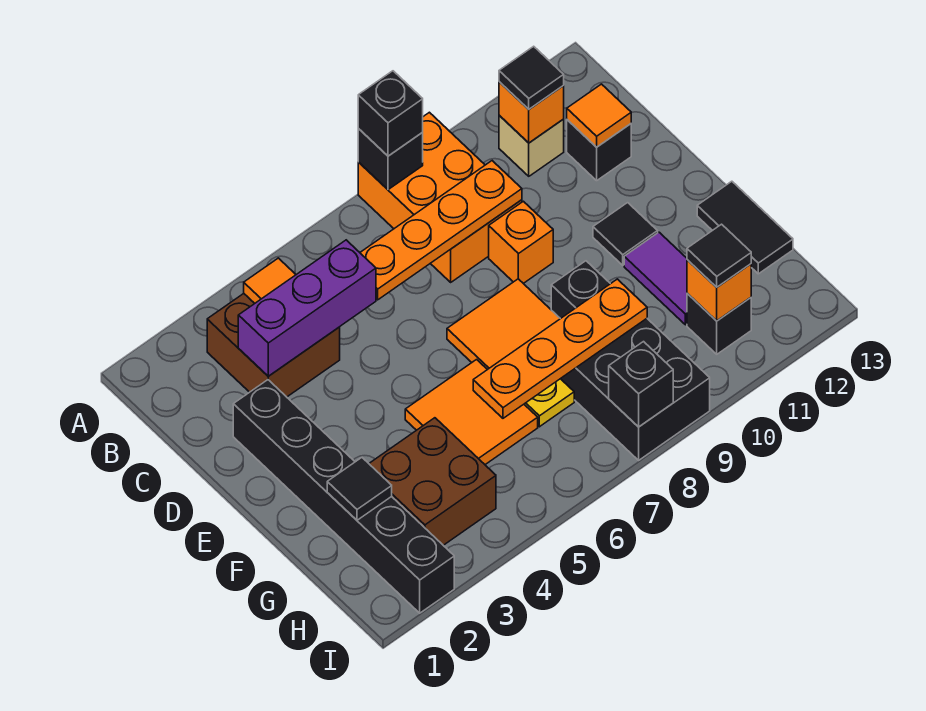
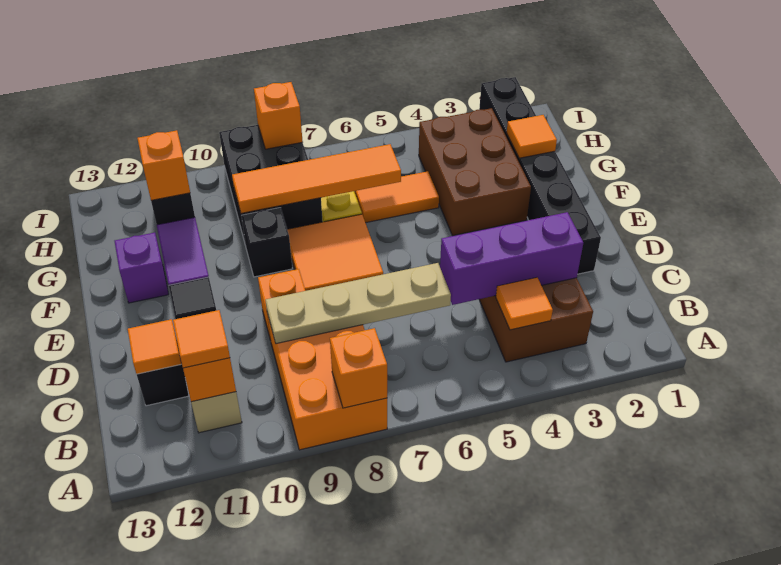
black brick A8 level 2 -> orange brick A8 level 2
black brick A8 level 3 -> none
black tile B11 level 3 -> orange tile B11 level 3
orange plate C6:C9 level 2 -> tan plate C6:C9 level 2
orange tile F5:G6 level 1 -> orange tile G5:G6 level 1
none -> purple brick F12 level 1
black tile F13:G13 level 1 -> none
black tile G2 level 2 -> orange tile G2 level 2
brown brick G3:H4 level 1 -> brown brick F3:H4 level 1
orange plate G6:G9 level 2 -> orange tile G6:G9 level 2
black tile H11 level 3 -> none
black brick I8 level 2 -> orange brick I8 level 2

